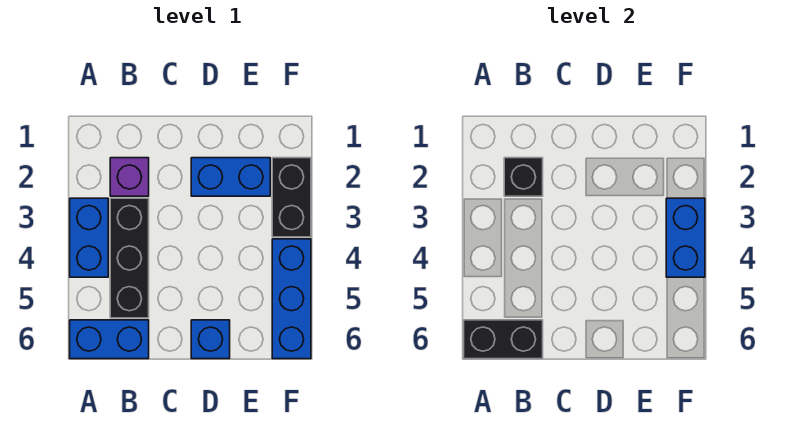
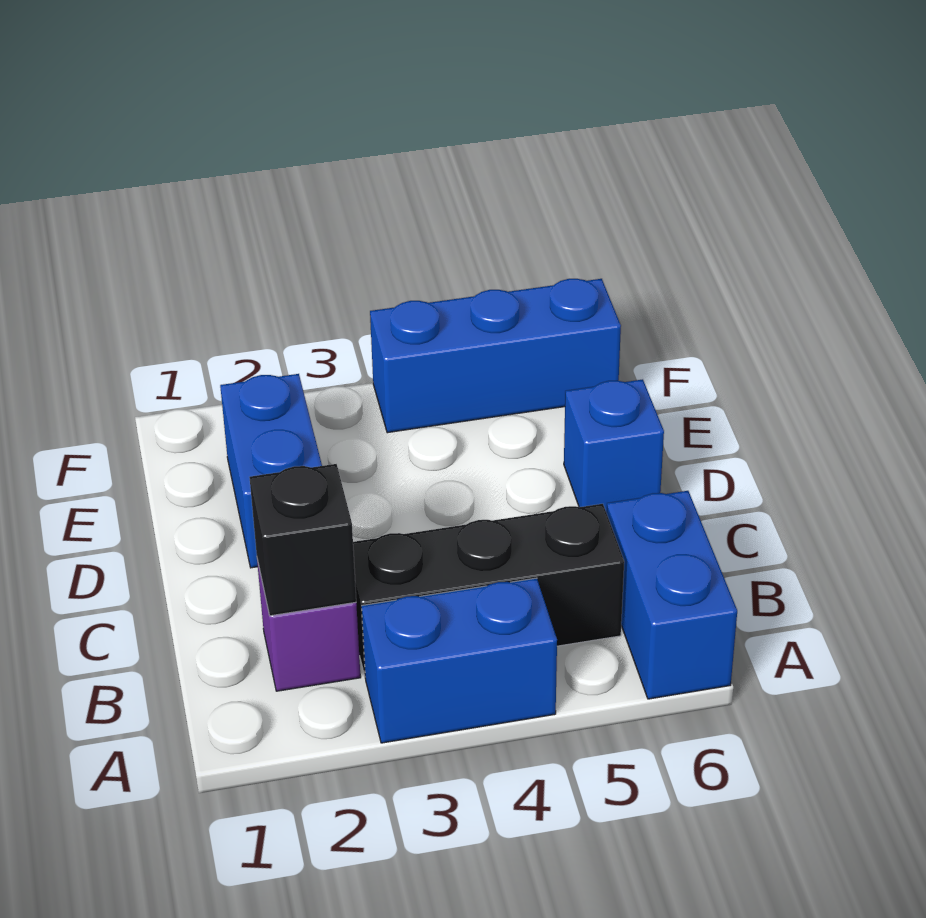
black brick A6:B6 level 2 -> none
black brick F2:F3 level 1 -> none
blue brick F3:F4 level 2 -> none

